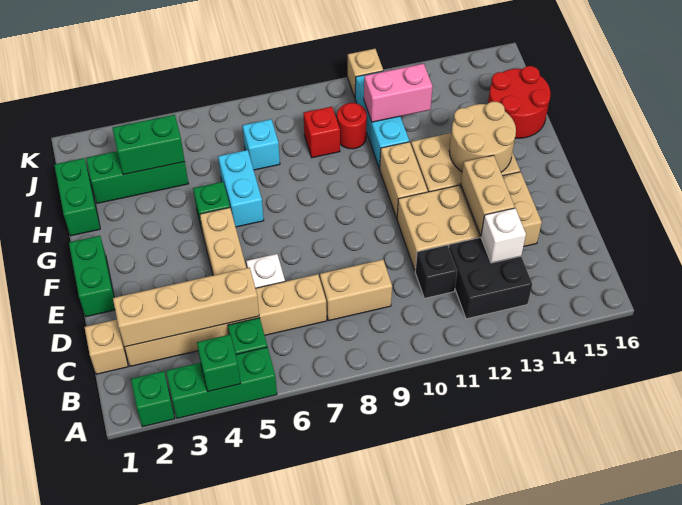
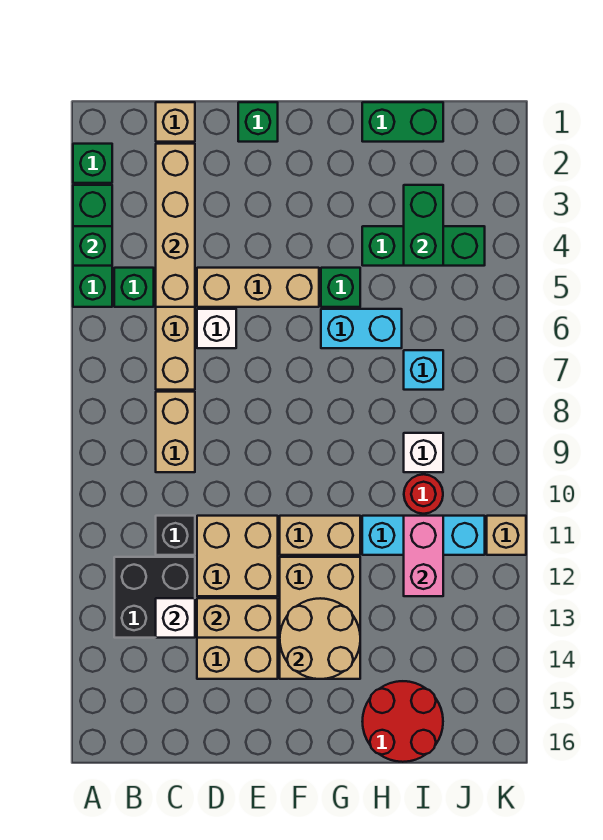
green brick E1:F1 level 1 -> green brick E1 level 1
green brick I2:I4 level 1 -> green brick H4:J4 level 1
red brick I9 level 1 -> white brick I9 level 1

